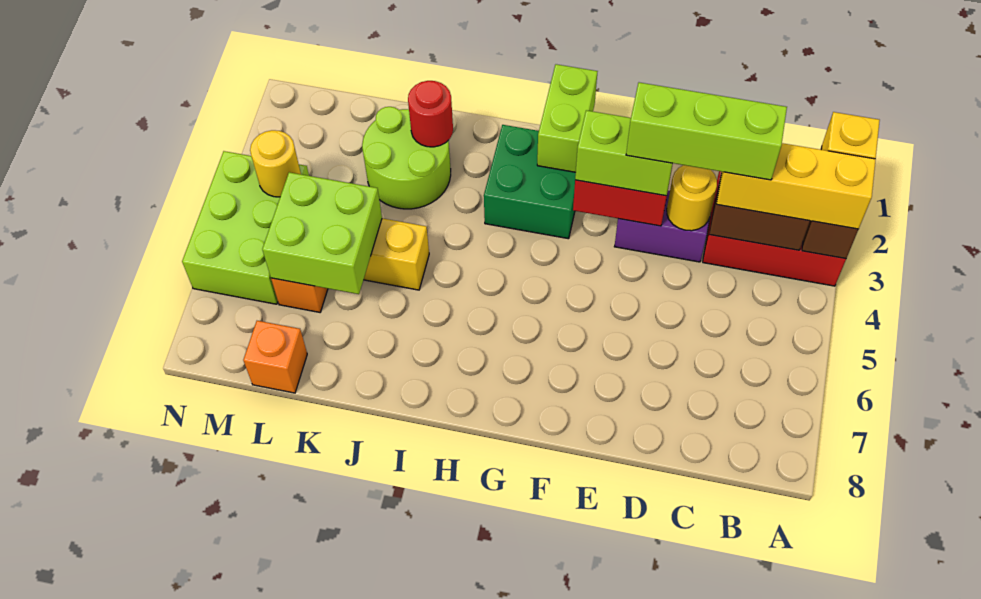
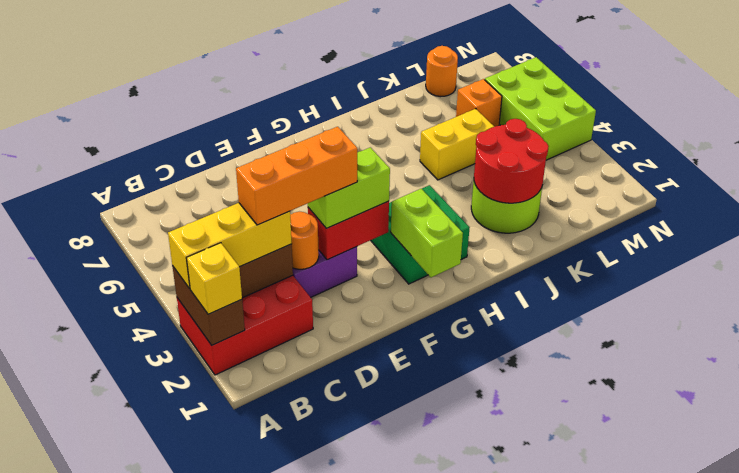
lime brick C3:E3 level 4 -> orange brick C3:E3 level 4
yellow round brick D3 level 2 -> orange round brick D3 level 2
red round brick J2 level 2 -> red round brick J2:K3 level 2
lime brick K5:L6 level 2 -> none
orange brick L8 level 1 -> orange round brick L8 level 1
yellow round brick M4 level 2 -> none

